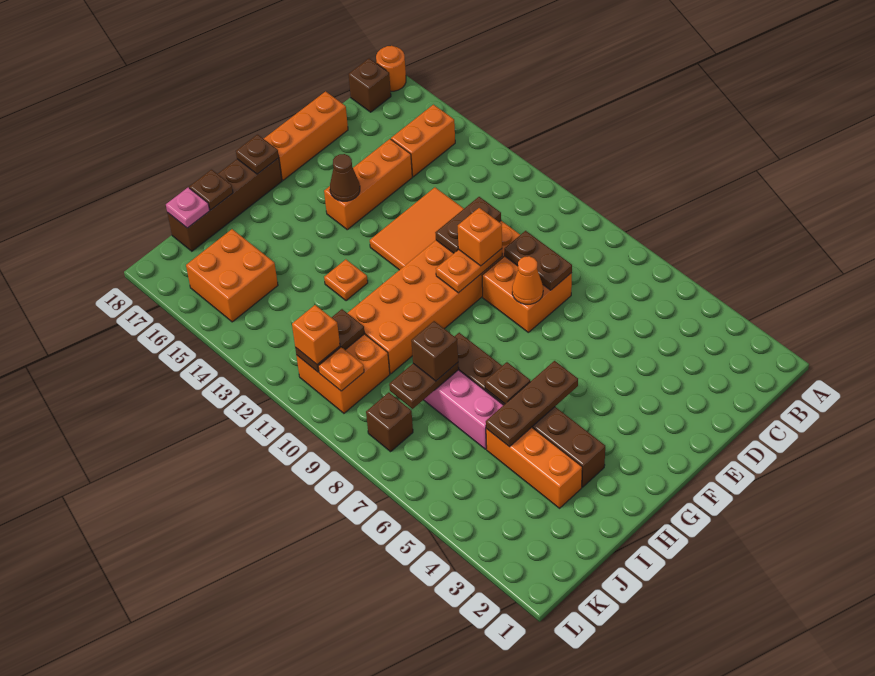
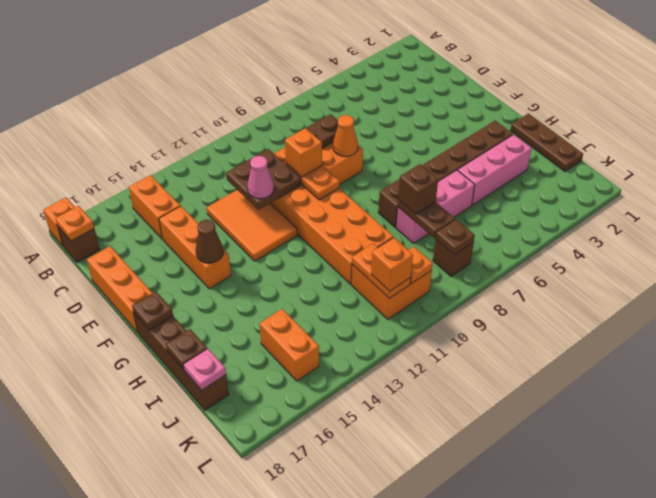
orange round brick A18 level 1 -> orange brick A18 level 1
brown plate D11:E11 level 2 -> brown plate D11:E12 level 2
none -> pink cone E12 level 3
brown plate G5:I5 level 2 -> brown plate H1:J1 level 1
brown plate H6 level 2 -> brown plate K8 level 2
orange plate H13 level 1 -> orange plate B18 level 2
orange brick I3:I5 level 1 -> pink brick I3:I5 level 1
brown plate J11:K11 level 2 -> orange plate J11:K11 level 2
orange brick J15:K16 level 1 -> orange brick J15:K15 level 1

